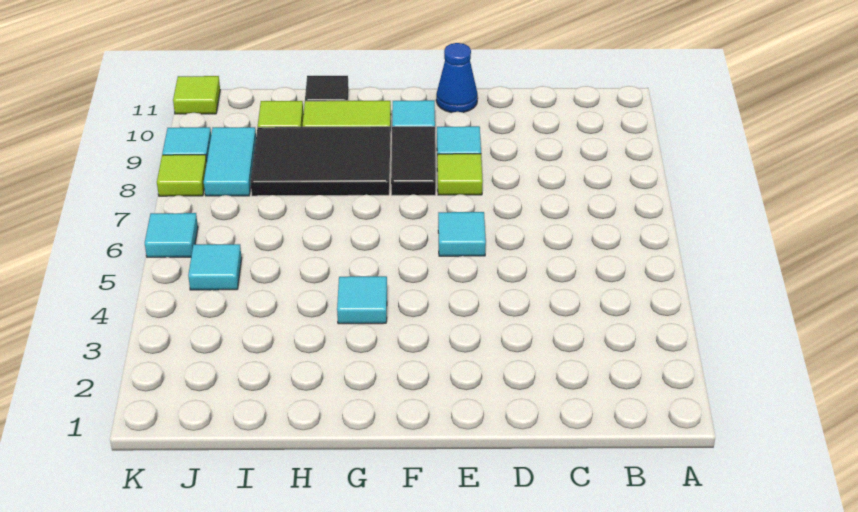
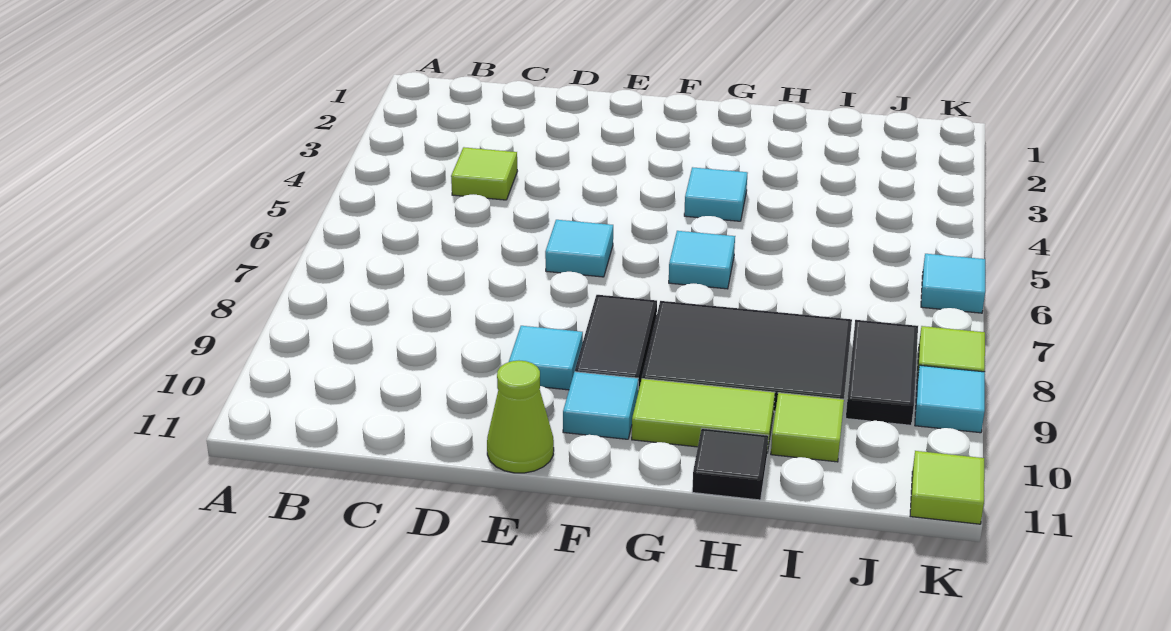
lime tile E8 level 1 -> lime tile C4 level 1
blue cone E11 level 1 -> lime cone E11 level 1
cyan tile J5 level 1 -> cyan tile G6 level 1
cyan tile J8:J9 level 1 -> black tile J8:J9 level 1

